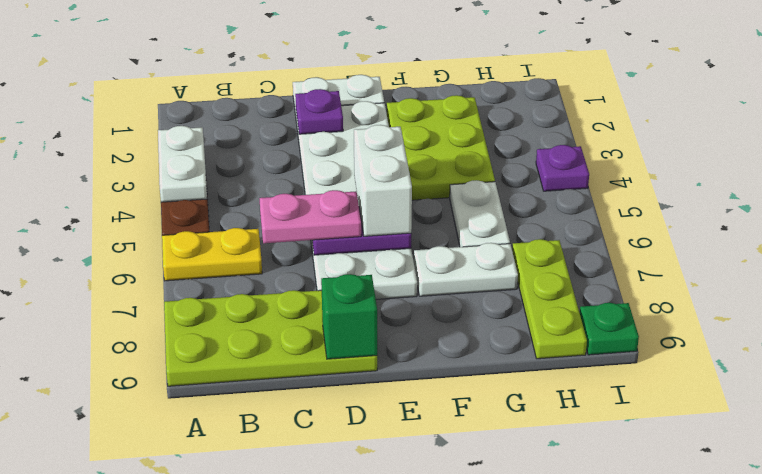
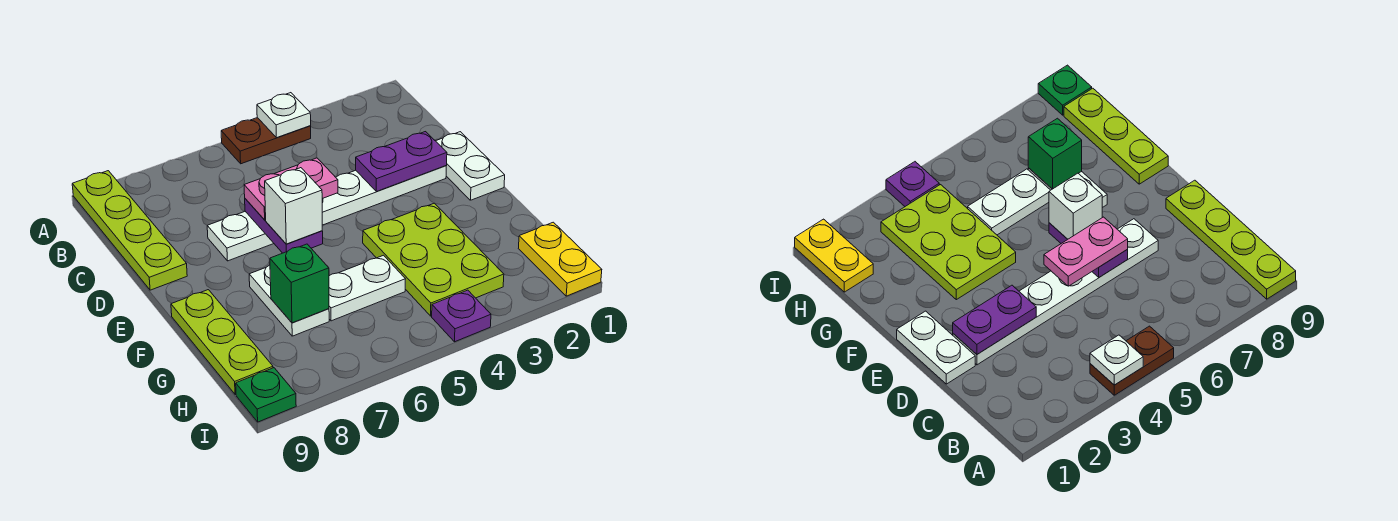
white plate A3:A4 level 2 -> white plate A4 level 2
yellow plate A6:B6 level 1 -> yellow plate H1:I1 level 1
lime plate A8:D9 level 1 -> lime plate A9:D9 level 1
pink plate C6:D6 level 3 -> pink plate D5:D6 level 3
white plate D2:E7 level 1 -> white plate D2:D7 level 1
purple plate D2 level 2 -> purple plate D2:D3 level 2
green brick D9 level 2 -> green brick G7 level 2
white brick E5:E6 level 3 -> white brick E6 level 3
lime plate F2:G4 level 1 -> lime plate F3:H4 level 1
lime plate H7:H9 level 1 -> lime plate F9:H9 level 1

